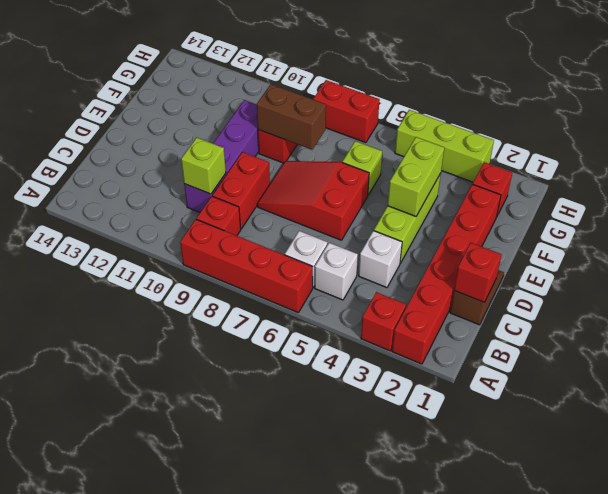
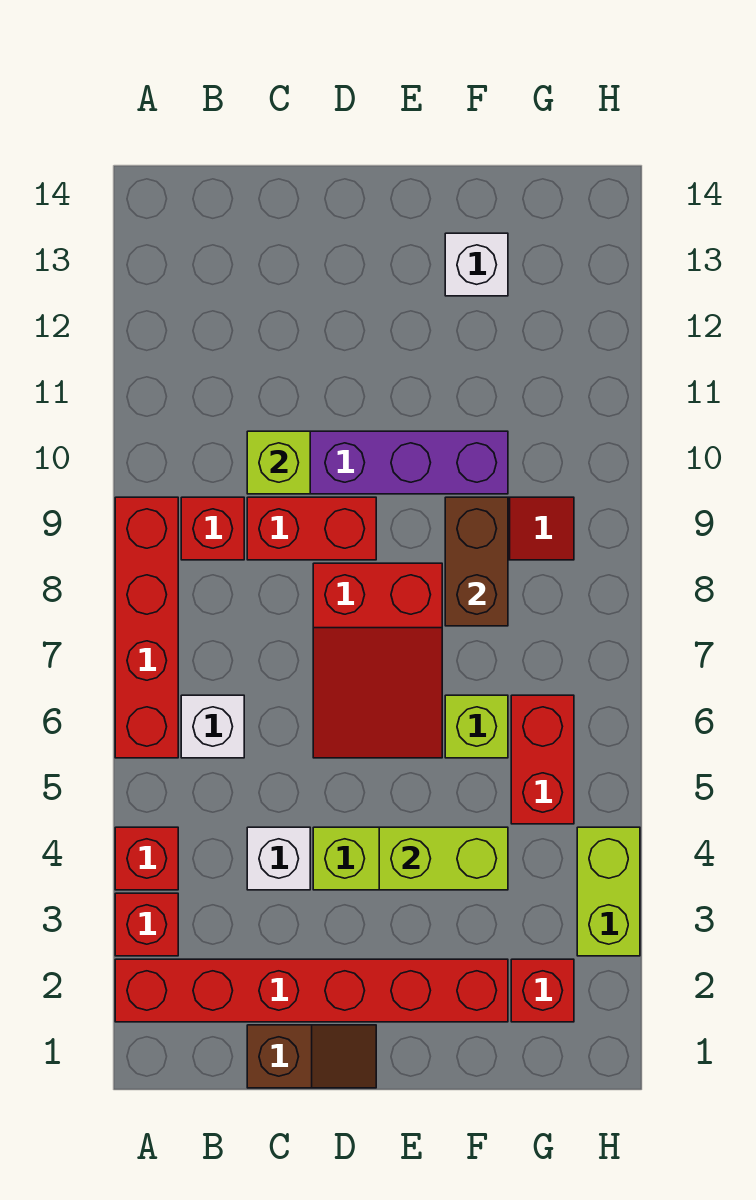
white brick B5 level 1 -> white brick F13 level 1
red brick C1 level 2 -> red brick A4 level 1
red slope D6:E8 level 1 top 6 -> red slope D6:E8 level 1 top 8
lime brick H3:H5 level 1 -> lime brick H3:H4 level 1
red brick H7:H8 level 1 -> red brick G5:G6 level 1

